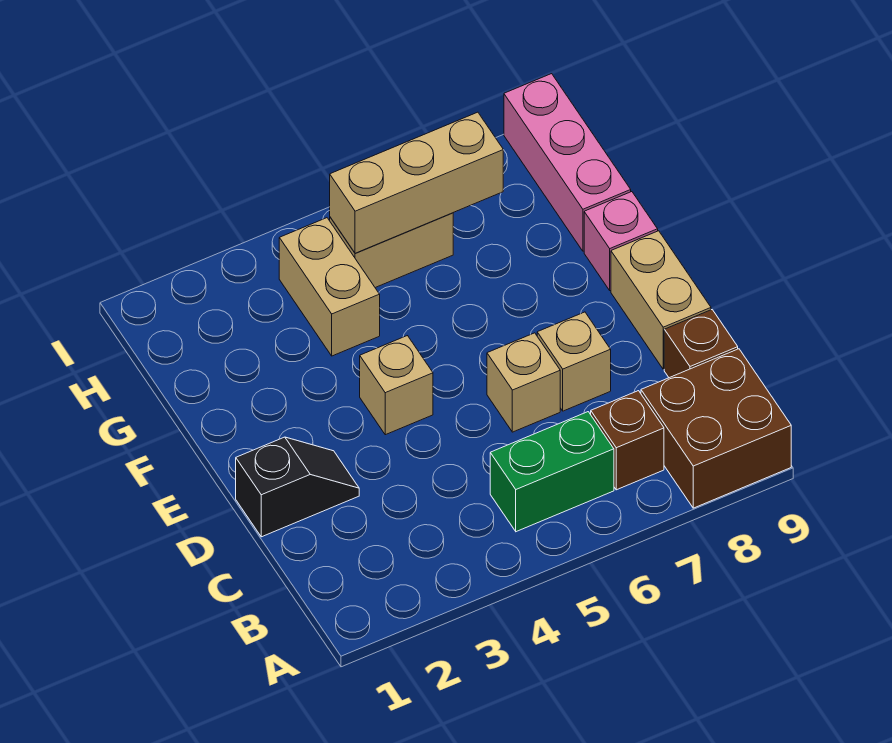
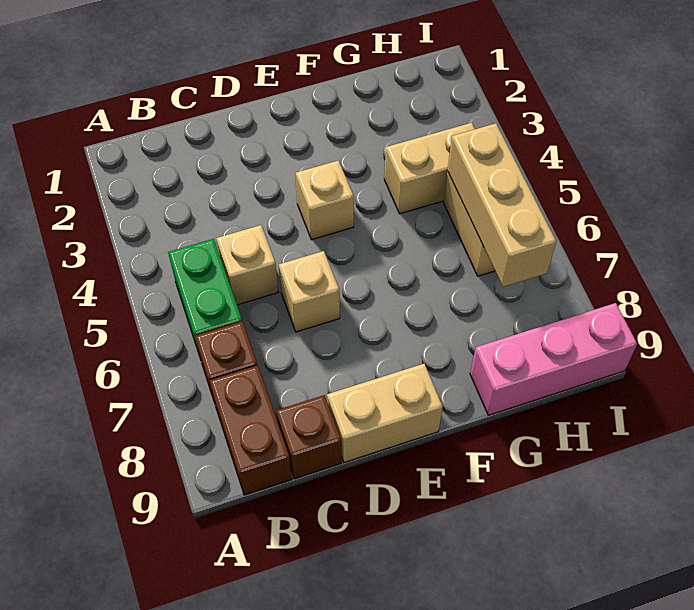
brown brick A8:B9 level 1 -> brown brick B8:B9 level 1
black slope D1:D2 level 1 top 1 -> none
tan brick D7 level 1 -> tan brick C5 level 1
pink brick F9 level 1 -> none

